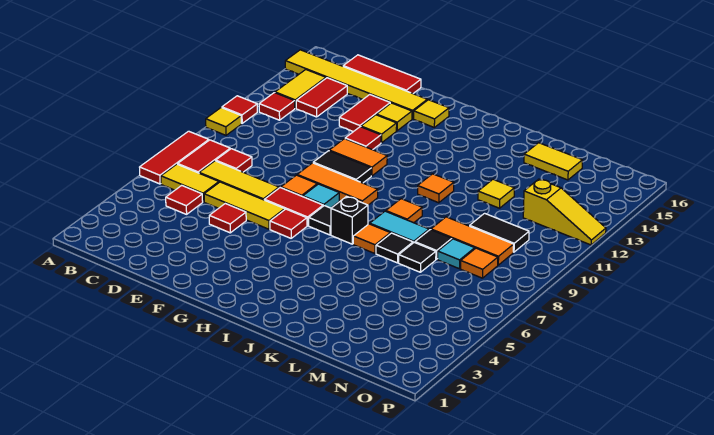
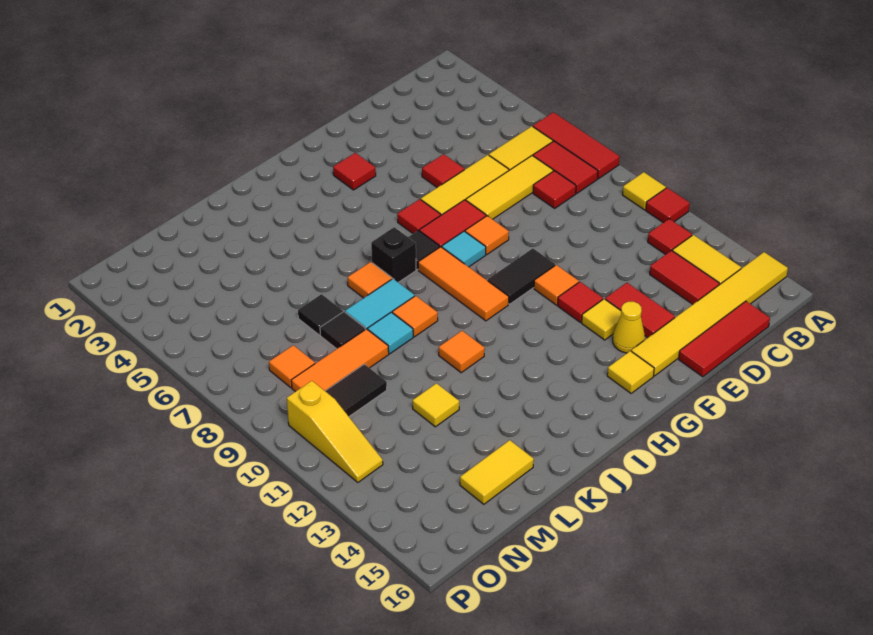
red tile C5 level 1 -> red tile G3 level 1
orange tile F9:H9 level 1 -> orange tile H8:H10 level 1
orange tile F11:G11 level 1 -> orange tile F11 level 1
yellow tile F14 level 1 -> yellow cone F14 level 1
black tile K7 level 1 -> none
cyan tile M8 level 1 -> cyan tile K9 level 1
yellow slope N12:P12 level 1 top N -> yellow slope O10:O12 level 1 top 10

